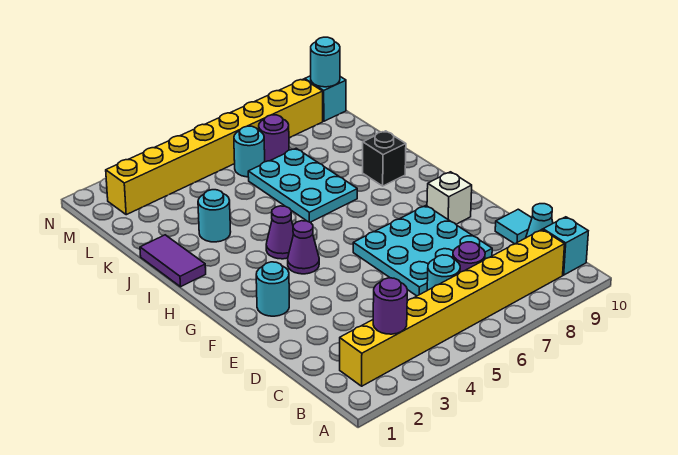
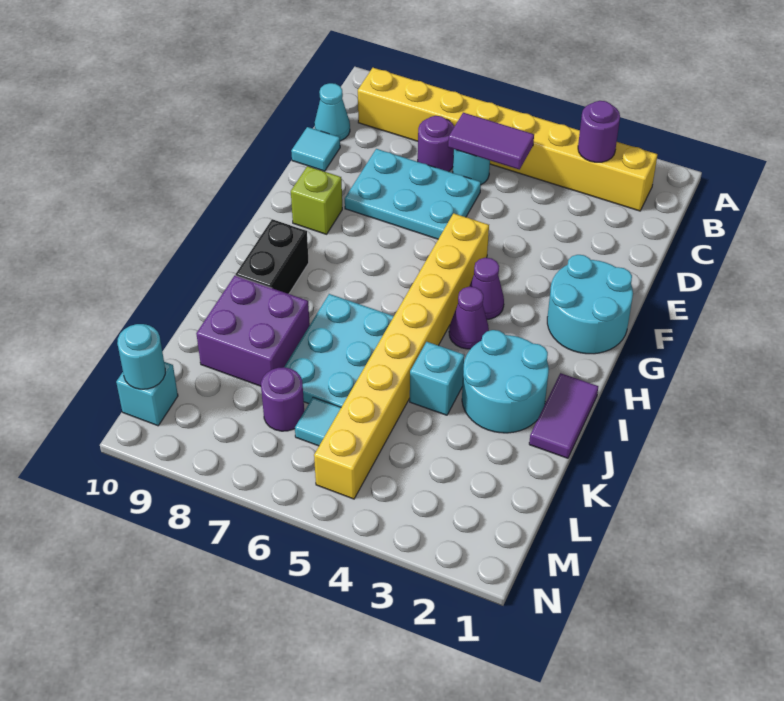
cyan brick B10 level 1 -> cyan brick J4 level 1
none -> purple tile C5:C6 level 2
cyan plate D6:F8 level 1 -> cyan plate D6:E8 level 1
cyan round brick F2 level 1 -> cyan round brick F1:G2 level 1
white brick F9 level 1 -> lime brick F9 level 1
black brick I9 level 1 -> black brick H9:I9 level 1
cyan round brick J3 level 1 -> cyan round brick I2:J3 level 1
none -> purple brick J8:K9 level 1
cyan round brick L6 level 1 -> cyan tile L6 level 1
yellow brick M2:M9 level 1 -> yellow brick F5:M5 level 1

